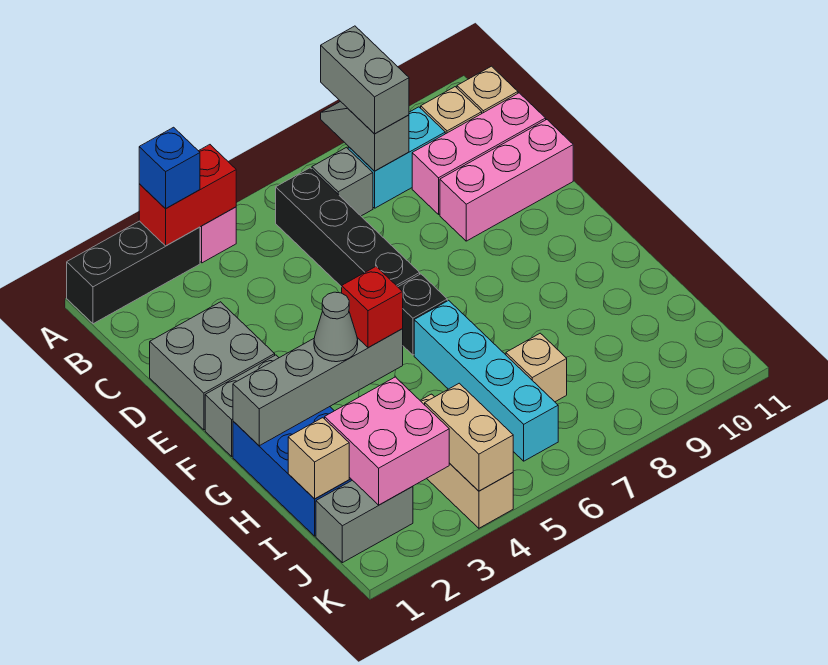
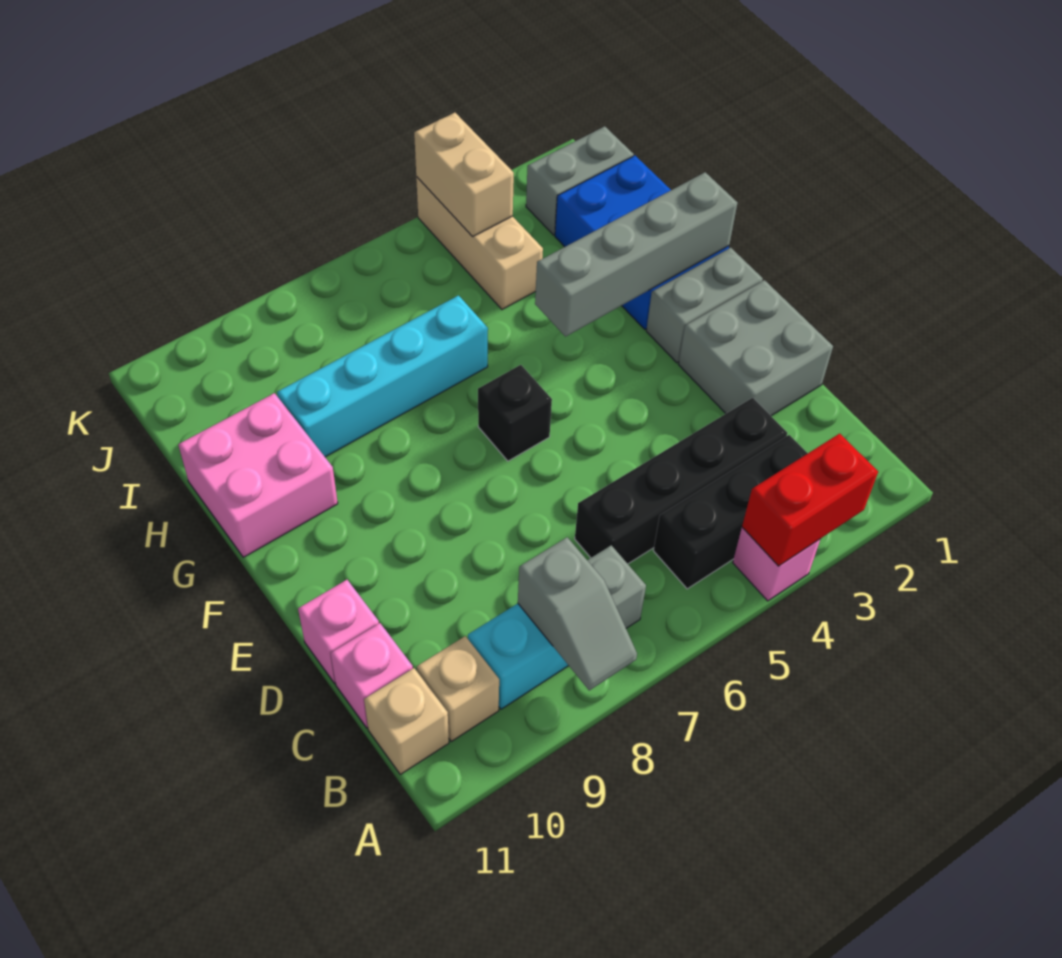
black brick A1:A3 level 1 -> black brick B3:B5 level 1
blue brick A3 level 3 -> none
grey brick A8:B8 level 3 -> none
black brick B6:E6 level 1 -> black brick C3:C6 level 1
pink brick C9:C11 level 1 -> pink brick C11 level 1
pink brick D9:D11 level 1 -> pink brick D11 level 1
grey cone G3 level 3 -> none
red brick G4 level 3 -> none
cyan brick G6:J6 level 1 -> cyan brick H6:H9 level 1
tan brick I1 level 2 -> none
pink brick I2:J3 level 2 -> pink brick G10:H11 level 1
tan brick I7 level 1 -> none

